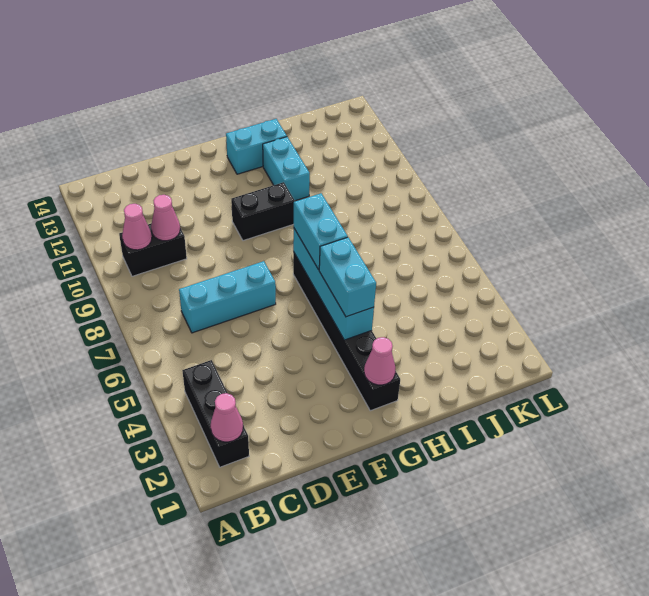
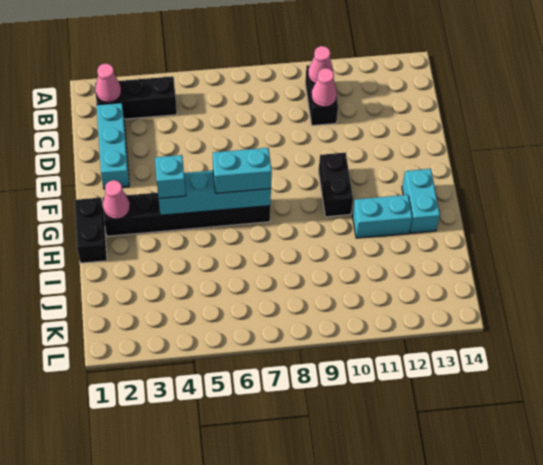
cyan brick C7:E7 level 1 -> cyan brick C2:E2 level 1
none -> black brick G1:H1 level 1
cyan brick G4:G5 level 3 -> cyan brick G4 level 3

